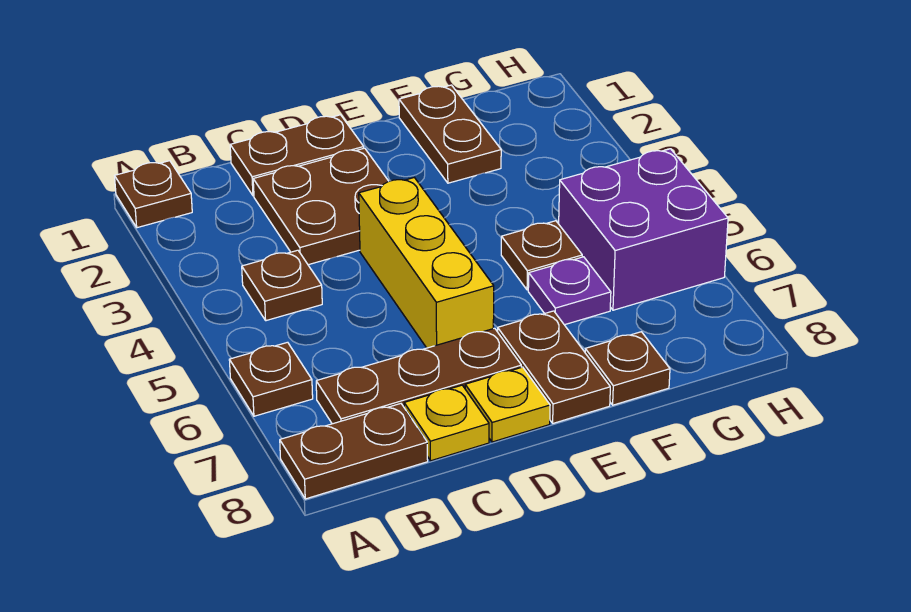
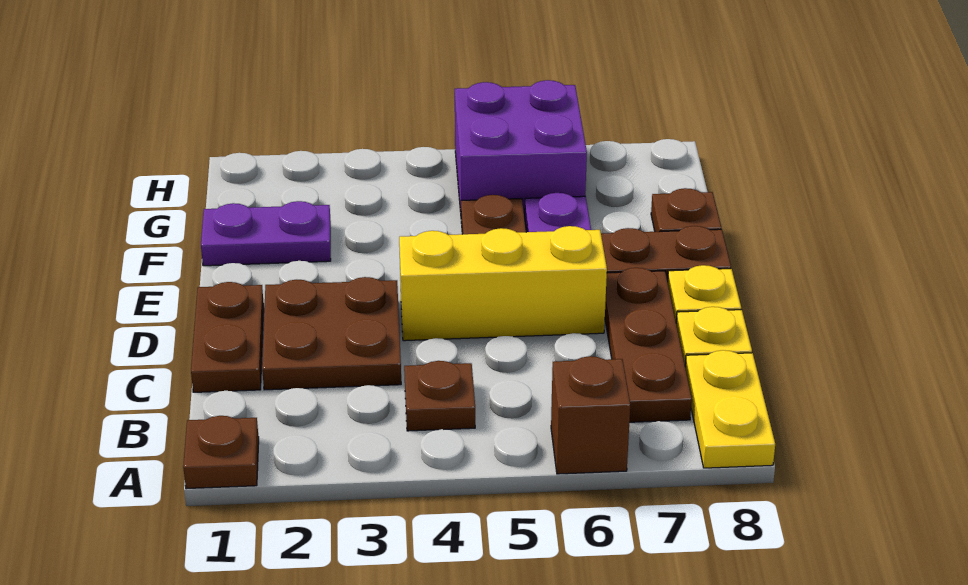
brown plate A6 level 1 -> brown brick A6 level 1
brown plate A8:B8 level 1 -> yellow plate A8:B8 level 1
brown plate F1:F2 level 1 -> purple plate F1:F2 level 1

